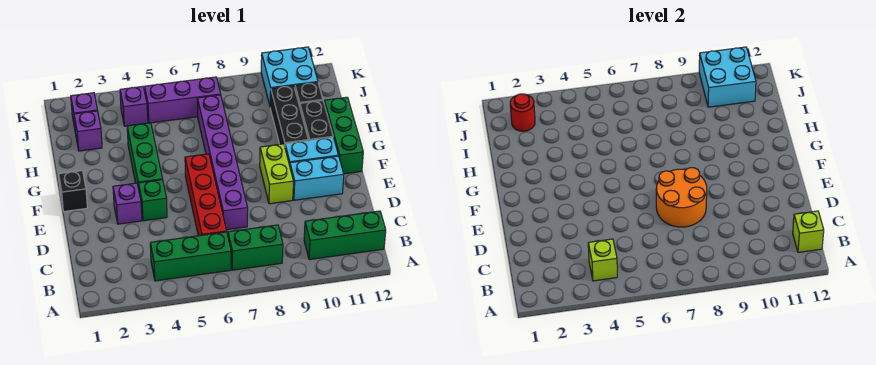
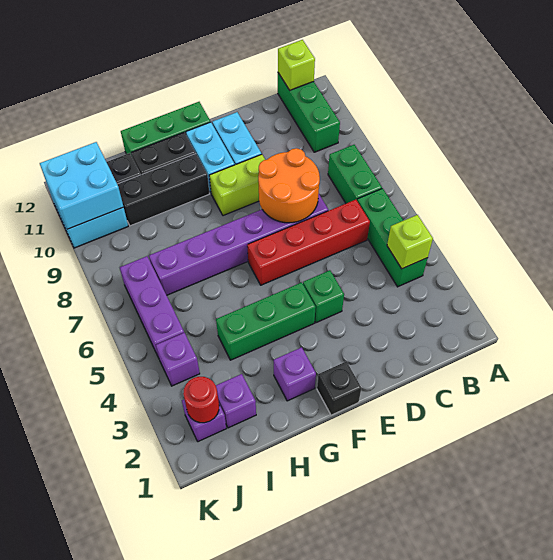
purple brick E3 level 1 -> purple brick G2 level 1

